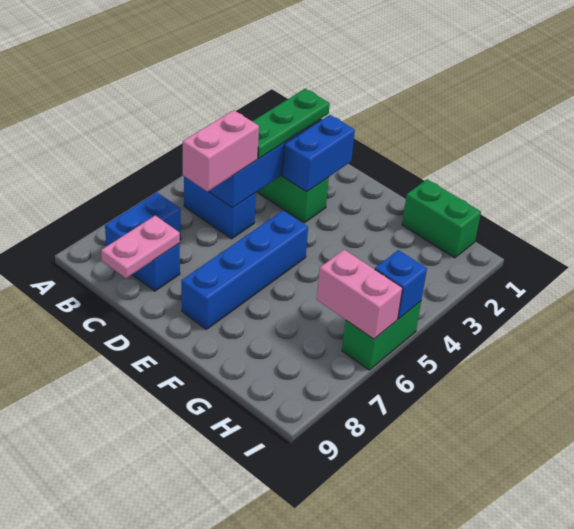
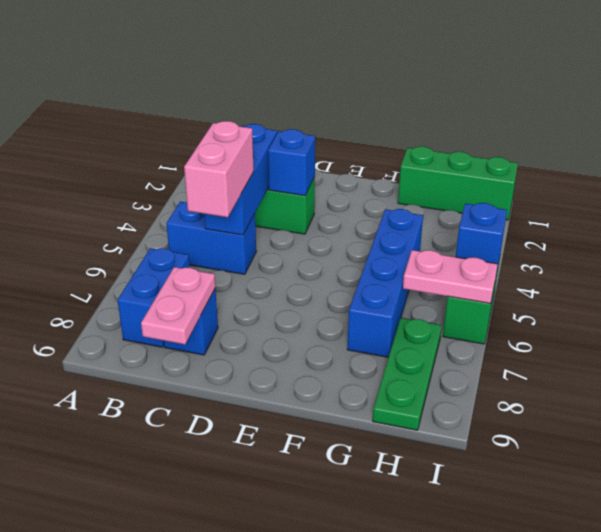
green plate C2:C4 level 3 -> green plate H7:H9 level 1
blue brick D2:D3 level 2 -> blue brick D3 level 2
blue brick E5:E8 level 1 -> blue brick G4:G7 level 1
green brick G1:H1 level 1 -> green brick G1:I1 level 1
pink brick H6:I6 level 2 -> pink plate H6:I6 level 2

